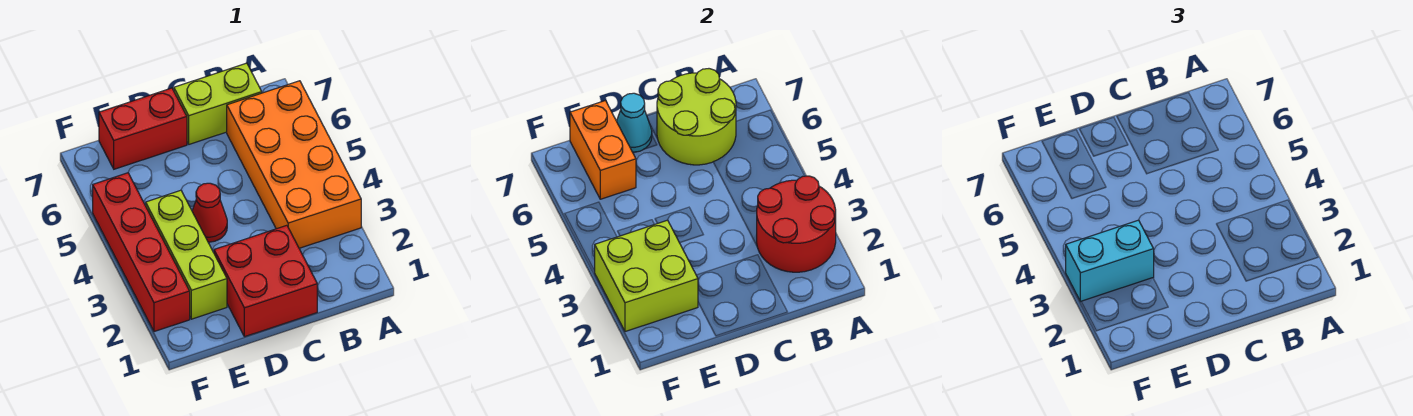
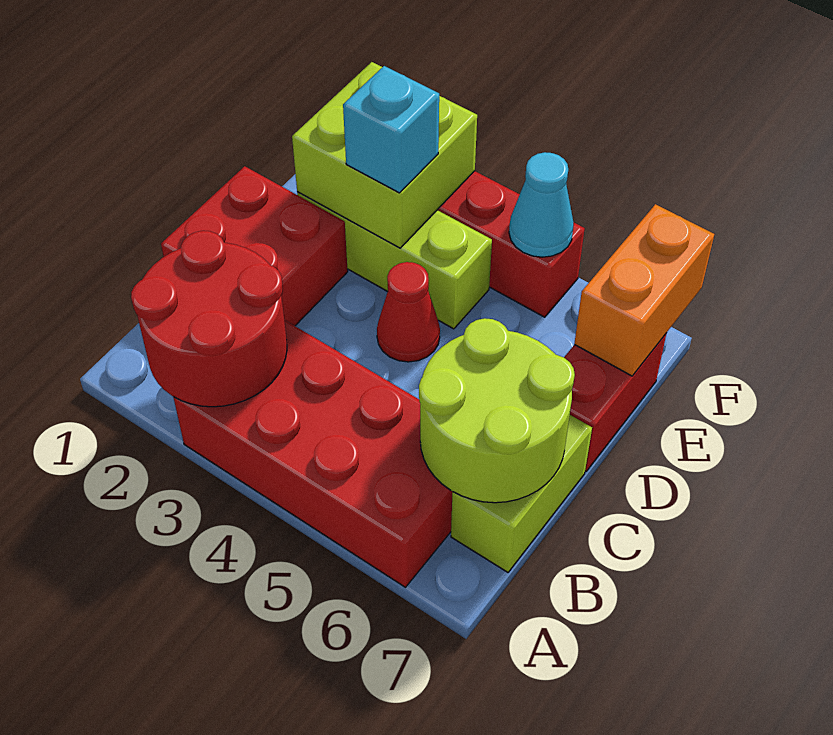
orange brick A3:B6 level 1 -> red brick A3:B6 level 1
cyan cone D7 level 2 -> cyan cone F5 level 2
cyan brick E3:F3 level 3 -> cyan brick E3 level 3
orange brick E6:E7 level 2 -> orange brick E7:F7 level 2

